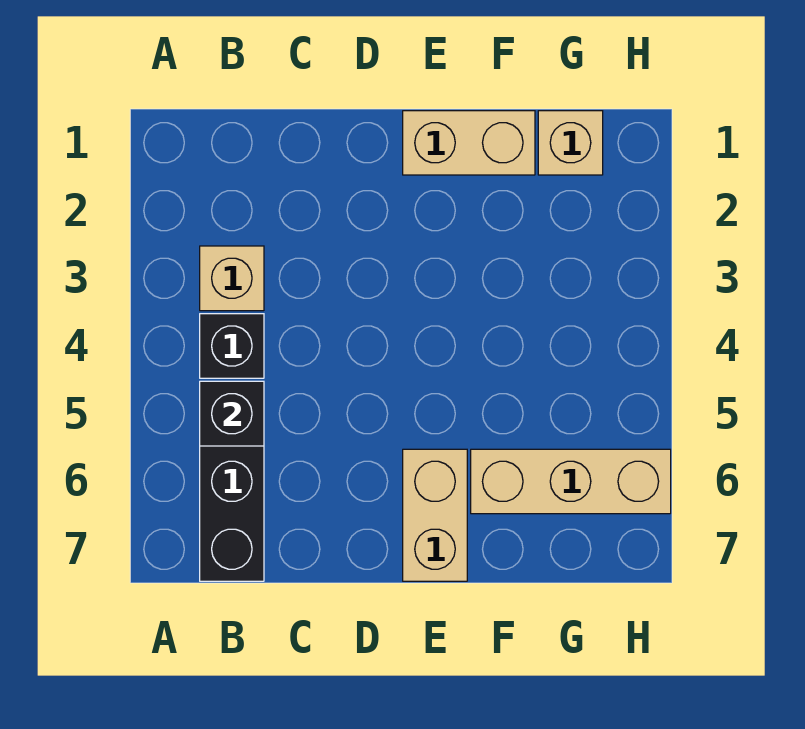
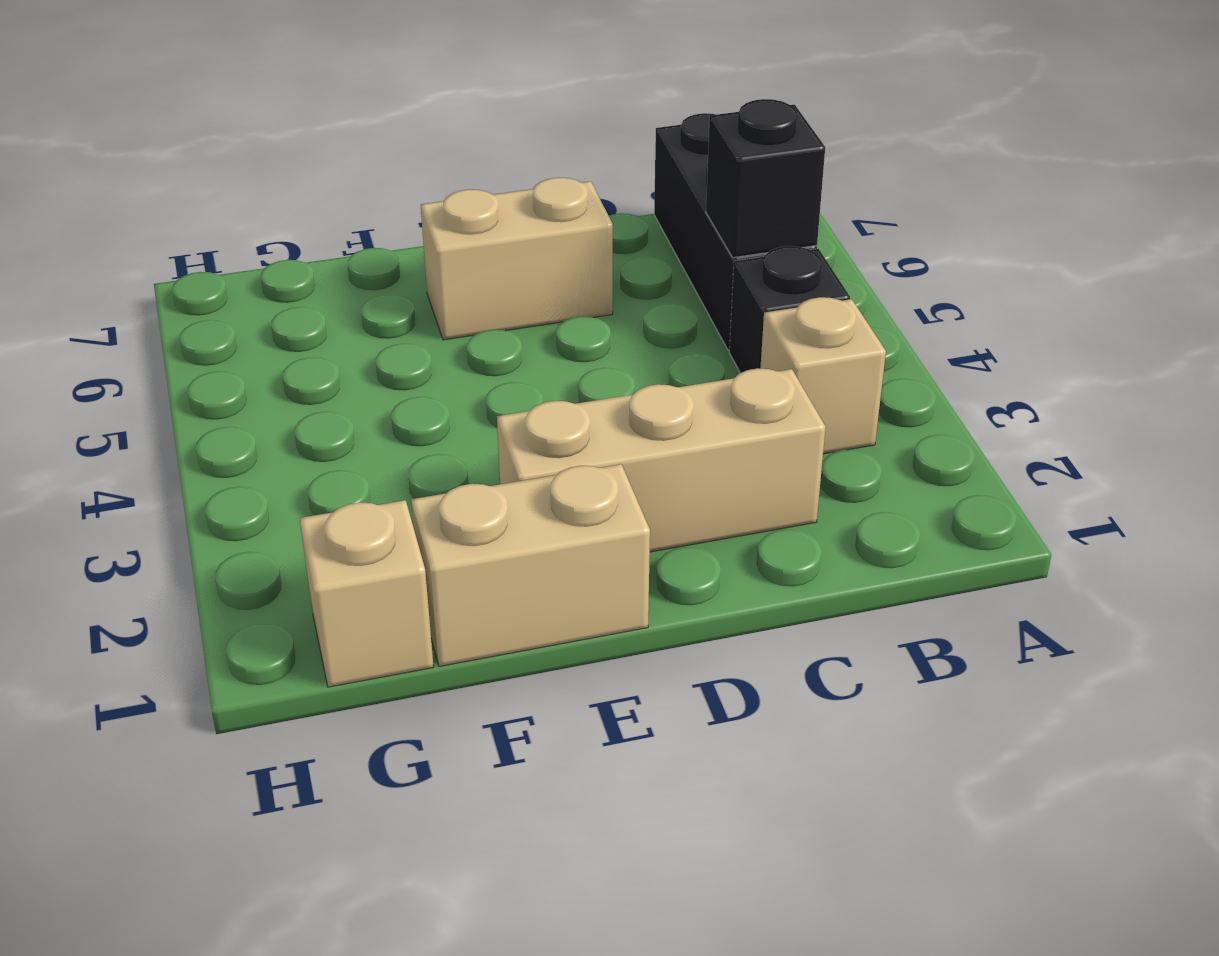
tan brick E6:E7 level 1 -> tan brick D6:E6 level 1
tan brick F6:H6 level 1 -> tan brick C2:E2 level 1

